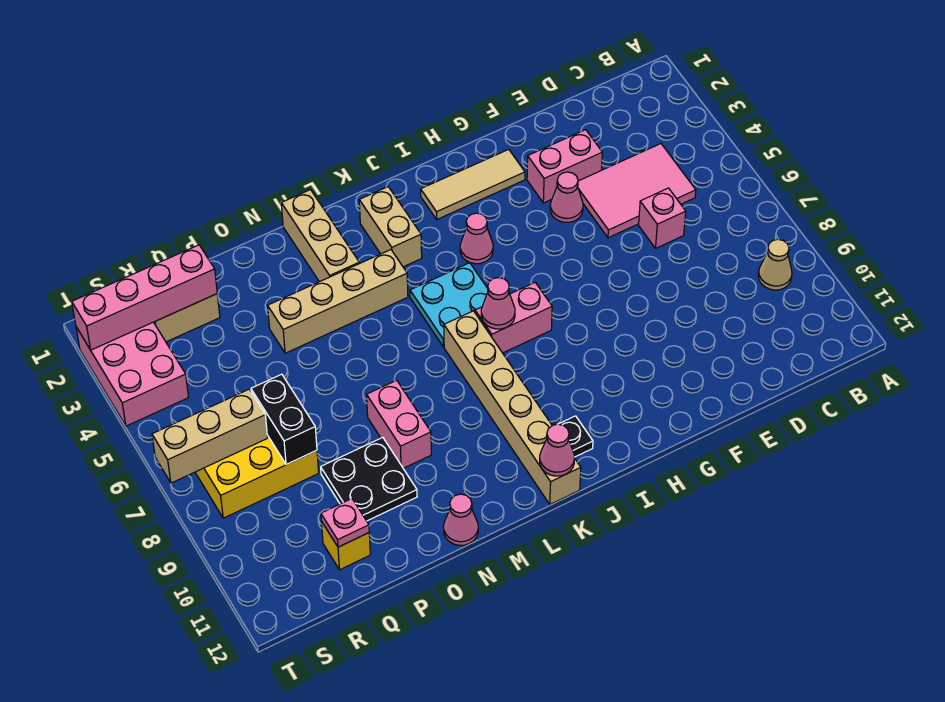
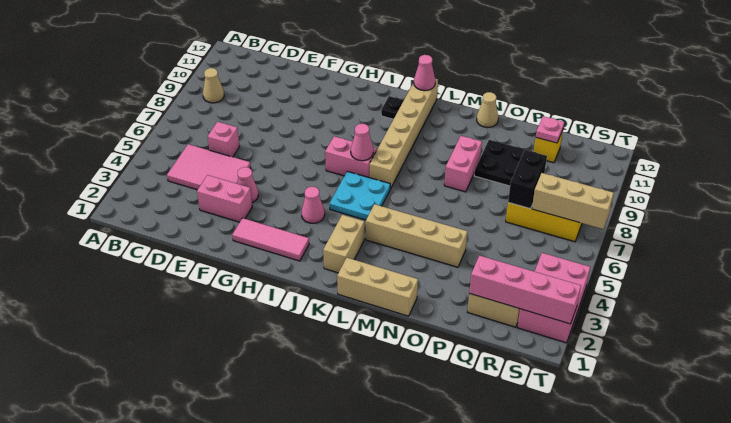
tan tile G2:I2 level 1 -> pink tile G2:I2 level 1
tan brick M1:M3 level 1 -> tan brick L1:N1 level 1
pink cone N12 level 1 -> tan cone N12 level 1

